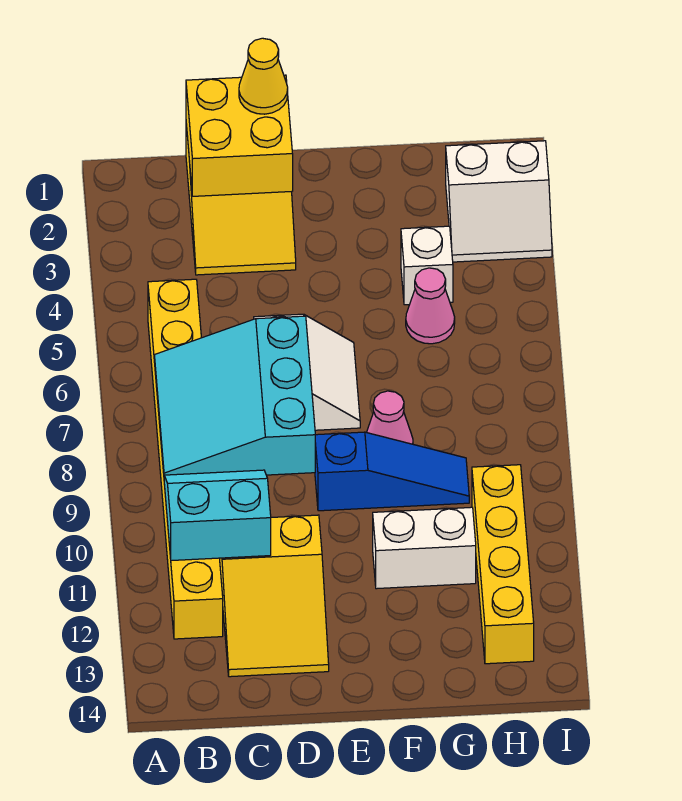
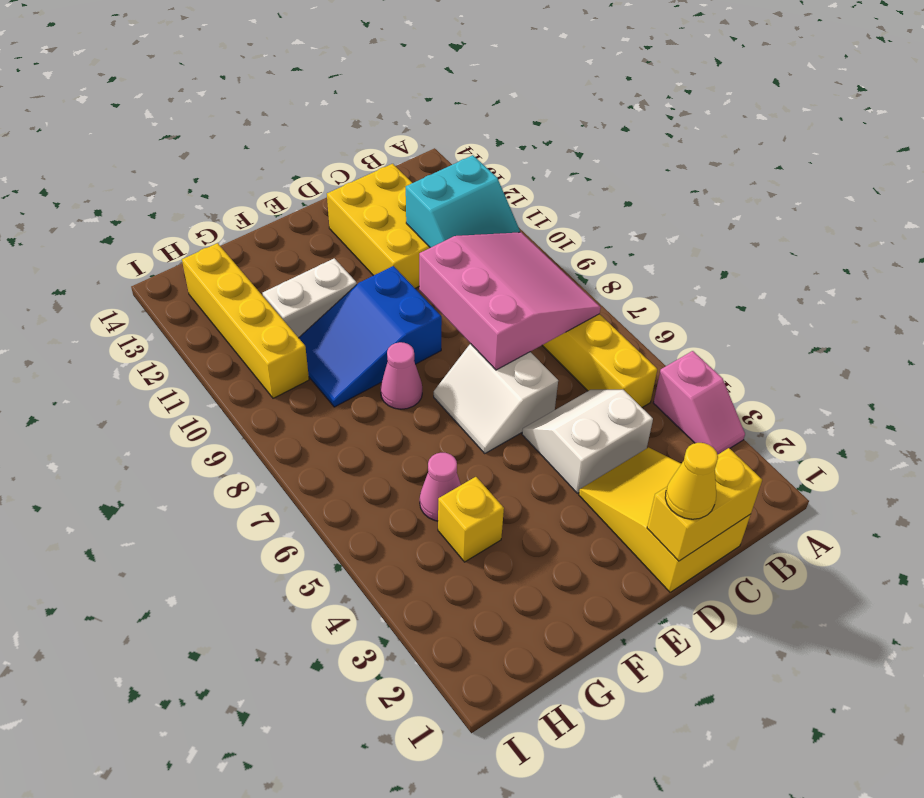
none -> pink slope A3:A4 level 1 top 4
cyan slope B7:D9 level 2 top D -> pink slope B7:D9 level 2 top D
yellow brick C1:D2 level 2 -> yellow brick C1:D1 level 2
yellow slope C11:D13 level 1 top 11 -> yellow brick C11:D13 level 1
blue slope E9:G9 level 1 top E -> blue slope E9:G10 level 1 top E
white brick G4 level 1 -> yellow brick G4 level 1
white slope H2:I3 level 1 top 2 -> white slope C4:D5 level 1 top 4

